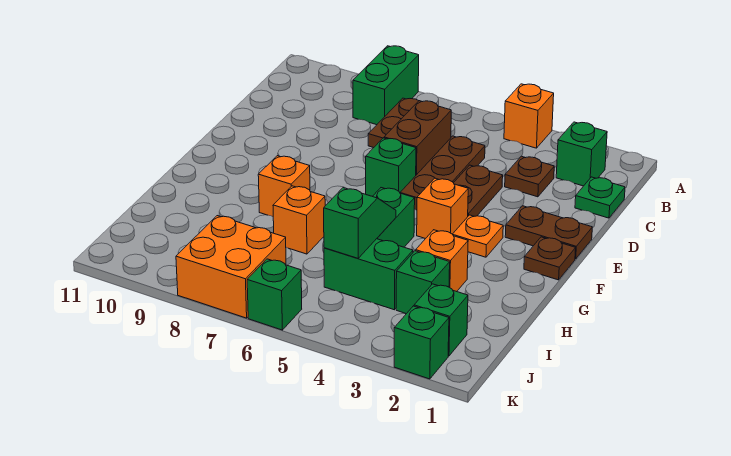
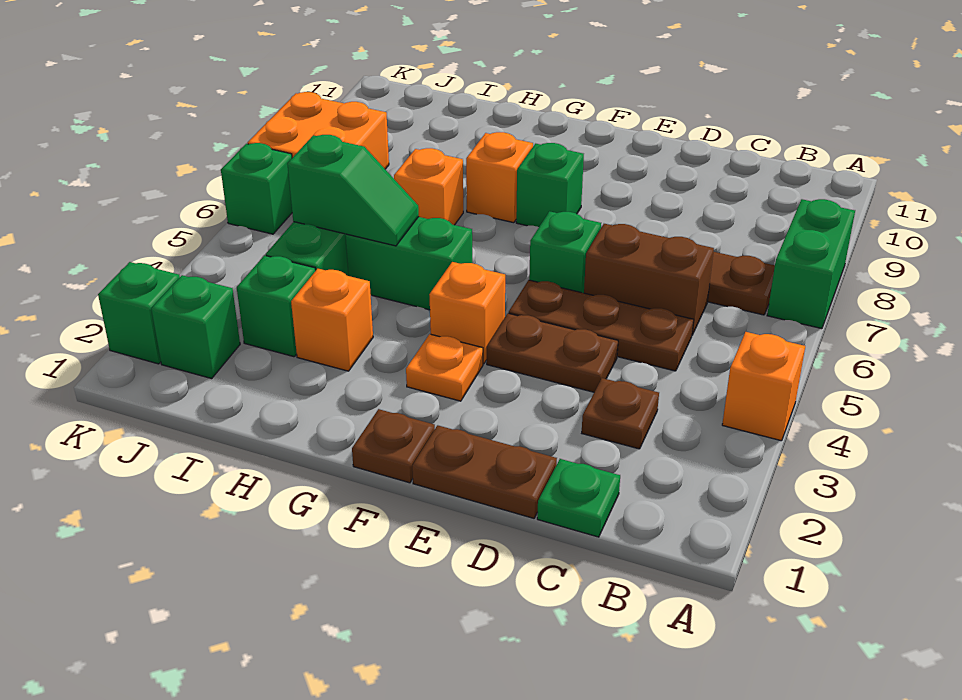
green brick A8:B8 level 1 -> green brick A7:A8 level 1
green brick B2 level 1 -> green brick F8 level 1
brown plate E1:E2 level 1 -> brown plate D1:E1 level 1

